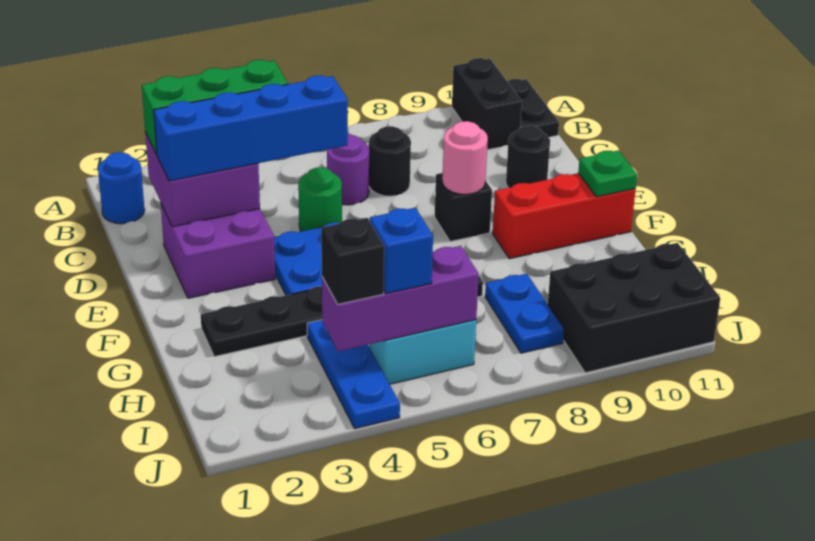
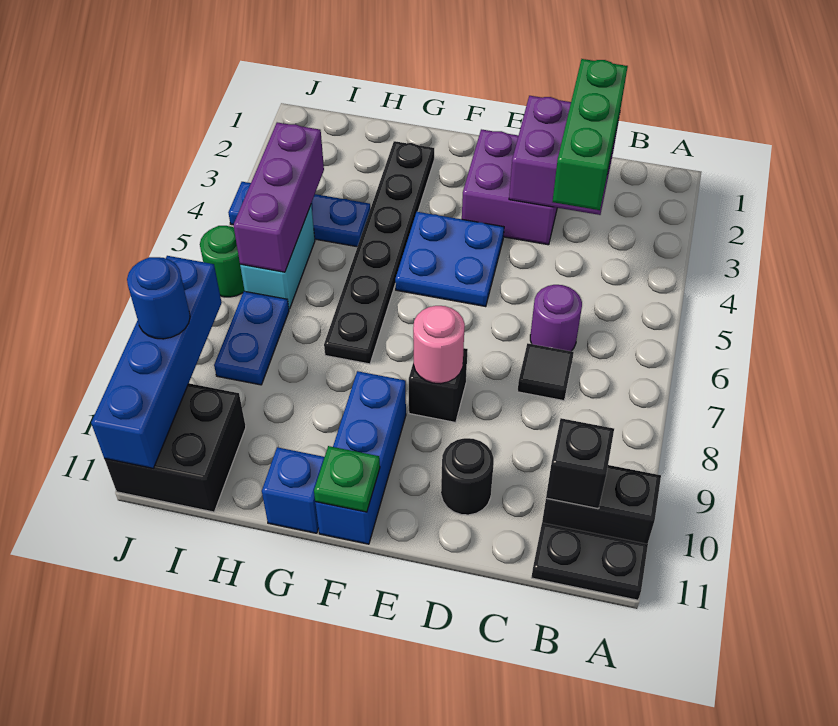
blue round brick B1 level 1 -> blue round brick J9 level 3
black round brick C7 level 1 -> black tile C7 level 1
blue brick D2:D5 level 3 -> blue brick J8:J11 level 2
green round brick D5 level 1 -> green round brick J6 level 1
red brick F9:F11 level 1 -> blue brick F9:F11 level 1
blue plate H8:I8 level 1 -> blue plate I7:I8 level 1
black brick I4 level 3 -> black brick B10 level 2
blue brick I5 level 3 -> blue brick G11 level 1
black brick I9:J11 level 1 -> black brick I10:J11 level 1

